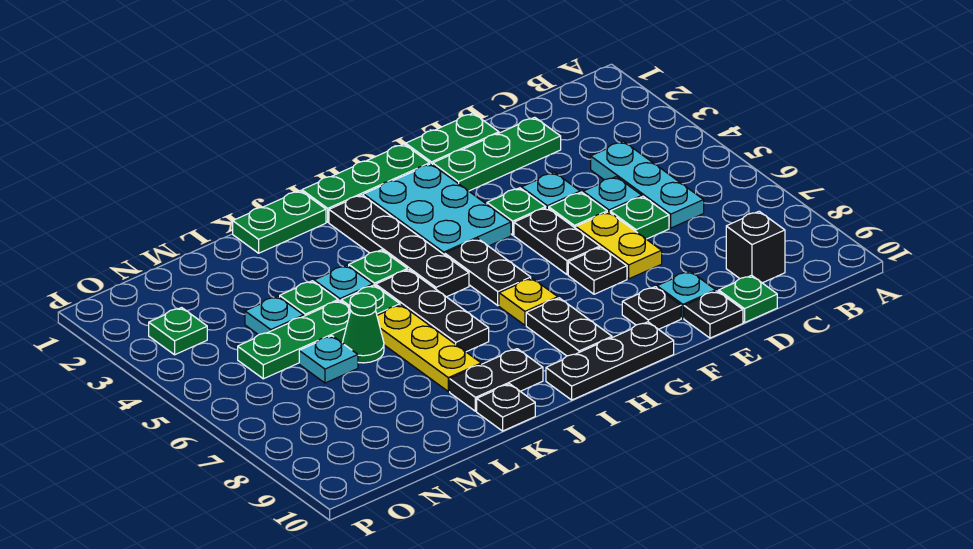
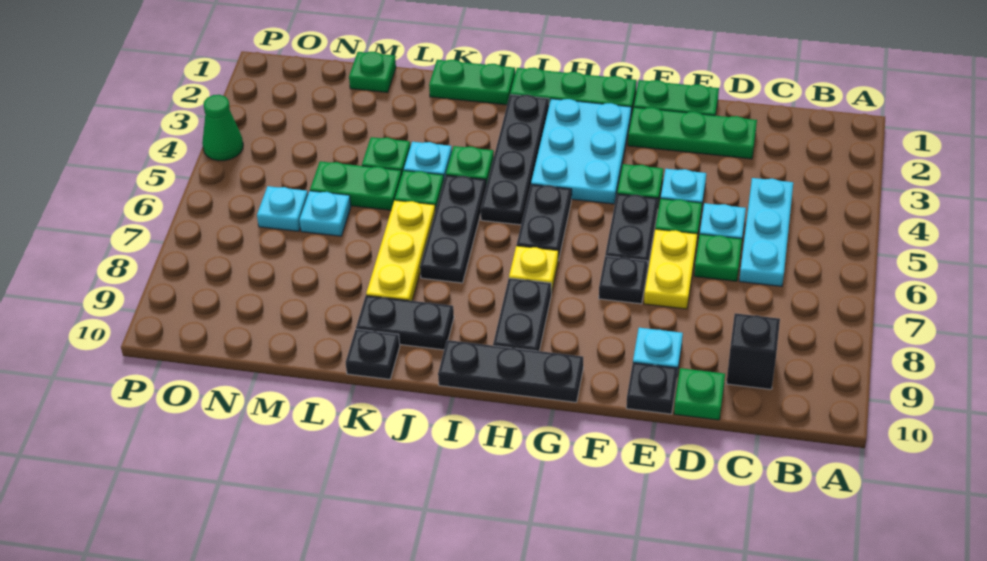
black plate F9 level 1 -> none
green plate L5:N5 level 1 -> green plate L5:M5 level 1
green cone L6 level 1 -> green cone P4 level 1
cyan plate M4 level 1 -> cyan plate N6 level 1
green plate O3 level 1 -> green plate M1 level 1

